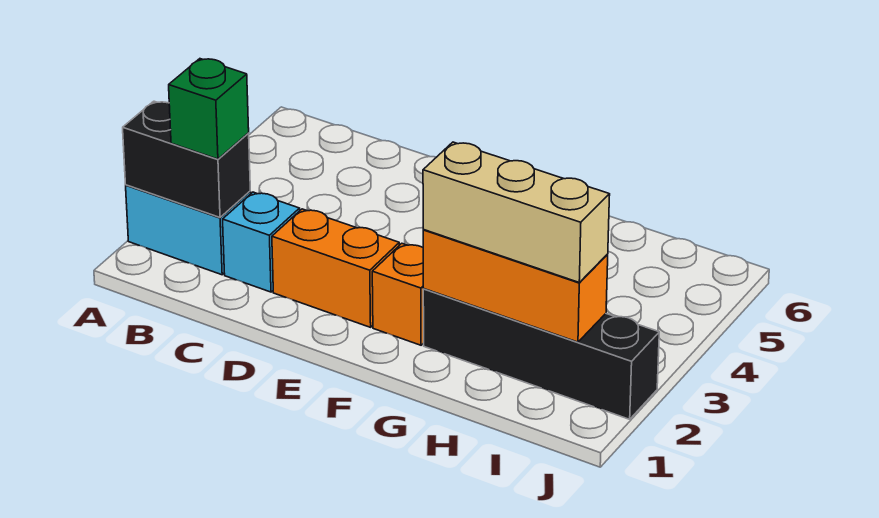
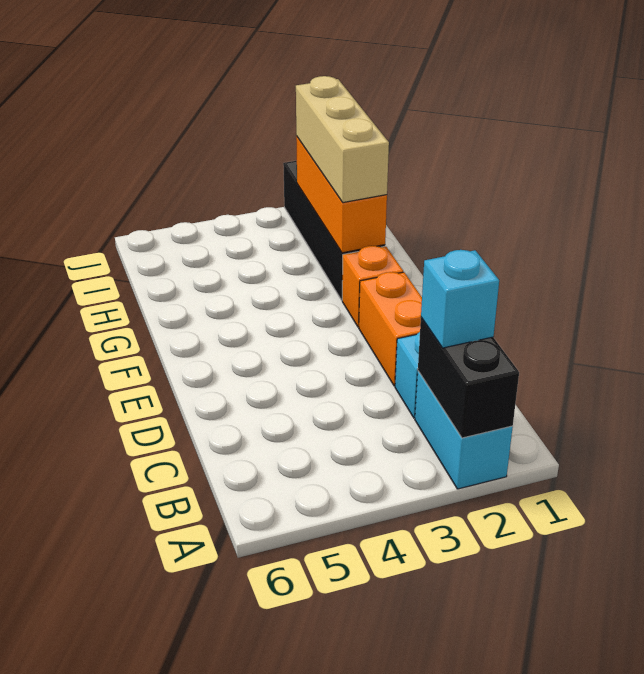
green brick B2 level 3 -> cyan brick B2 level 3

